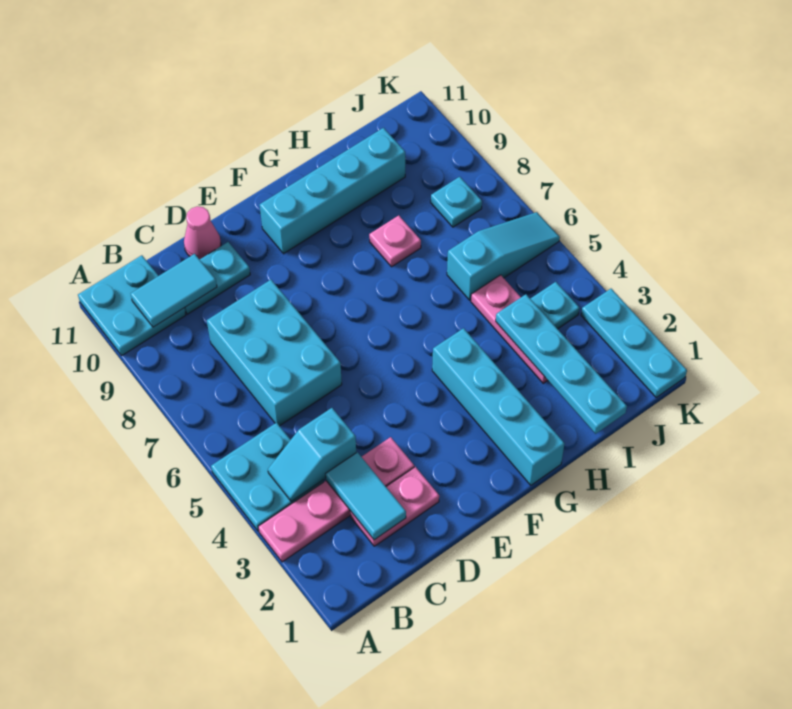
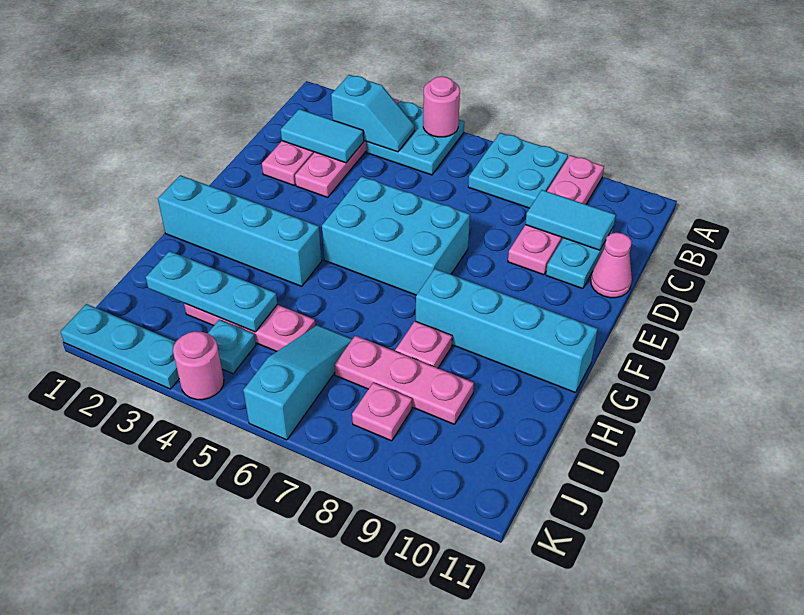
none -> pink round brick A5 level 2
none -> pink plate A9:D9 level 1
cyan plate A10:B11 level 1 -> cyan plate A7:B8 level 1
cyan slope B4:C4 level 2 top C -> cyan slope B3:B4 level 2 top 3
cyan tile B10:C10 level 2 -> cyan tile C9:C10 level 2
cyan brick C6:D8 level 1 -> cyan brick E5:F7 level 1
cyan brick F10:I10 level 1 -> cyan brick G8:G11 level 1
cyan plate I1:I4 level 2 -> cyan plate I2:I4 level 2
cyan slope I6:K6 level 1 top I -> cyan slope I6:K6 level 1 top K
none -> pink plate I7:I9 level 1
cyan plate J8 level 1 -> pink plate J8 level 1
none -> pink round brick K4 level 1

